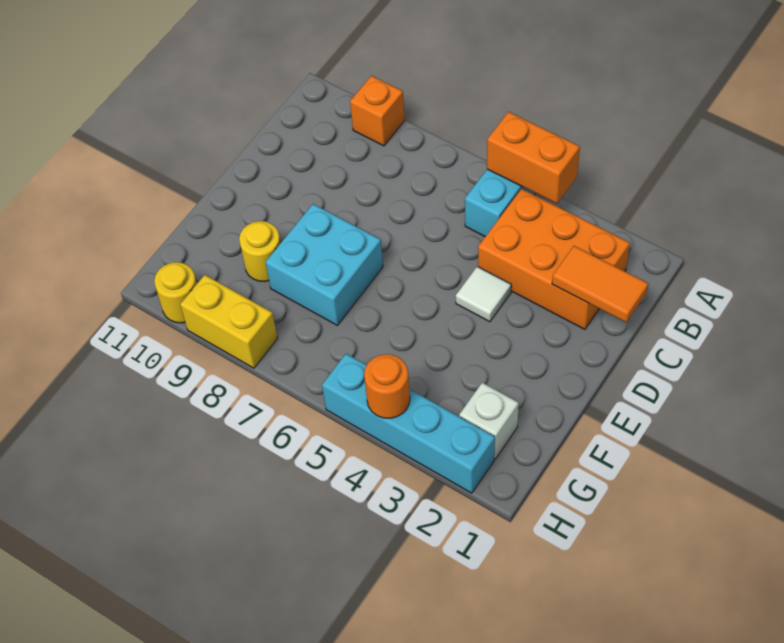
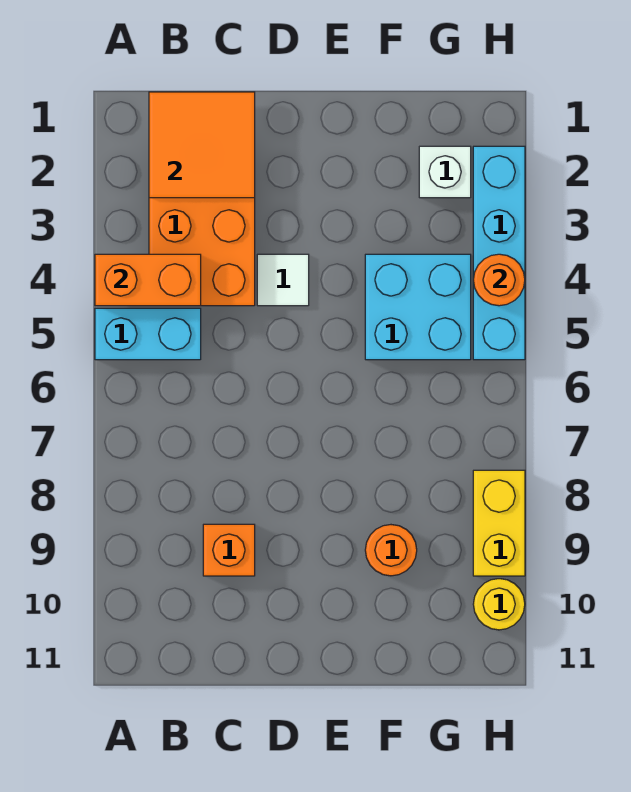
orange brick A4:A5 level 2 -> orange brick A4:B4 level 2
orange brick A9 level 1 -> orange brick C9 level 1
orange tile C1:C2 level 2 -> orange tile B1:C2 level 2
cyan brick E7:F8 level 1 -> cyan brick F4:G5 level 1
yellow round brick F9 level 1 -> orange round brick F9 level 1

